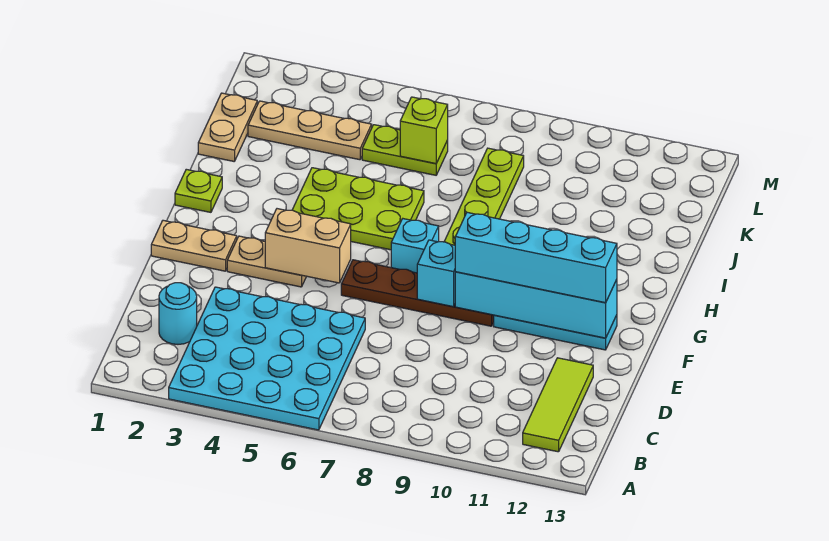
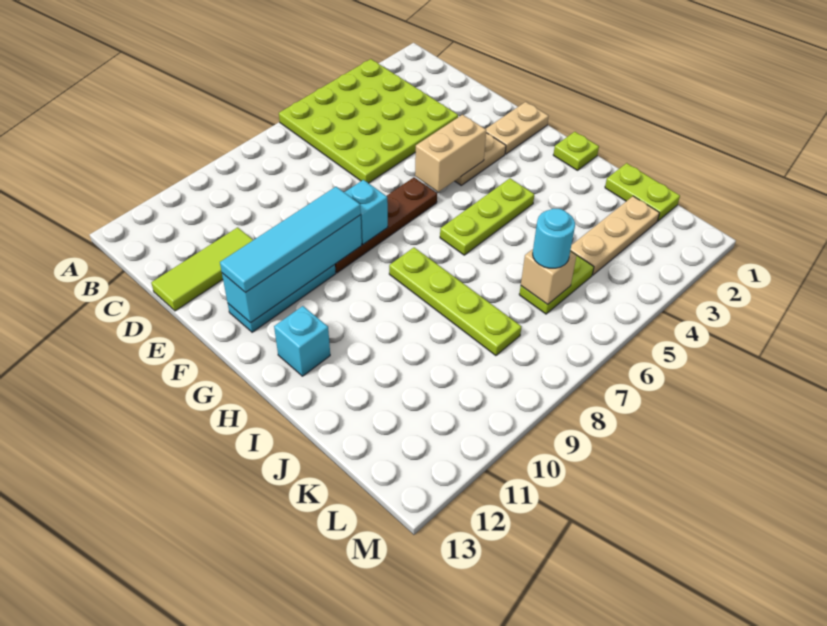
cyan plate A3:D6 level 1 -> lime plate A3:D6 level 1
lime tile B12:D12 level 1 -> lime tile D11:D13 level 1
cyan round brick C2 level 1 -> cyan round brick K6 level 3
cyan brick F9:F12 level 3 -> cyan tile F9:F12 level 3
cyan brick G7 level 1 -> cyan brick H12 level 1
lime plate H4:I6 level 1 -> lime plate H4:H6 level 1
tan plate J1:K1 level 1 -> lime plate J1:K1 level 1
lime brick K6 level 2 -> tan brick K6 level 2

